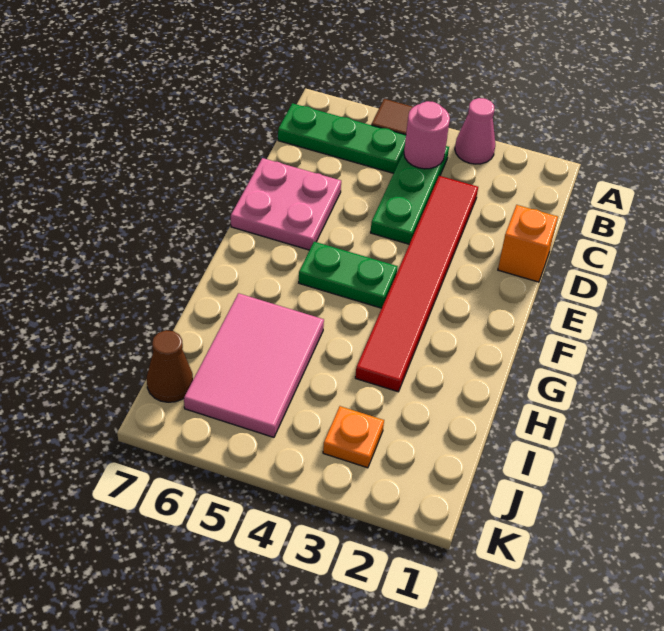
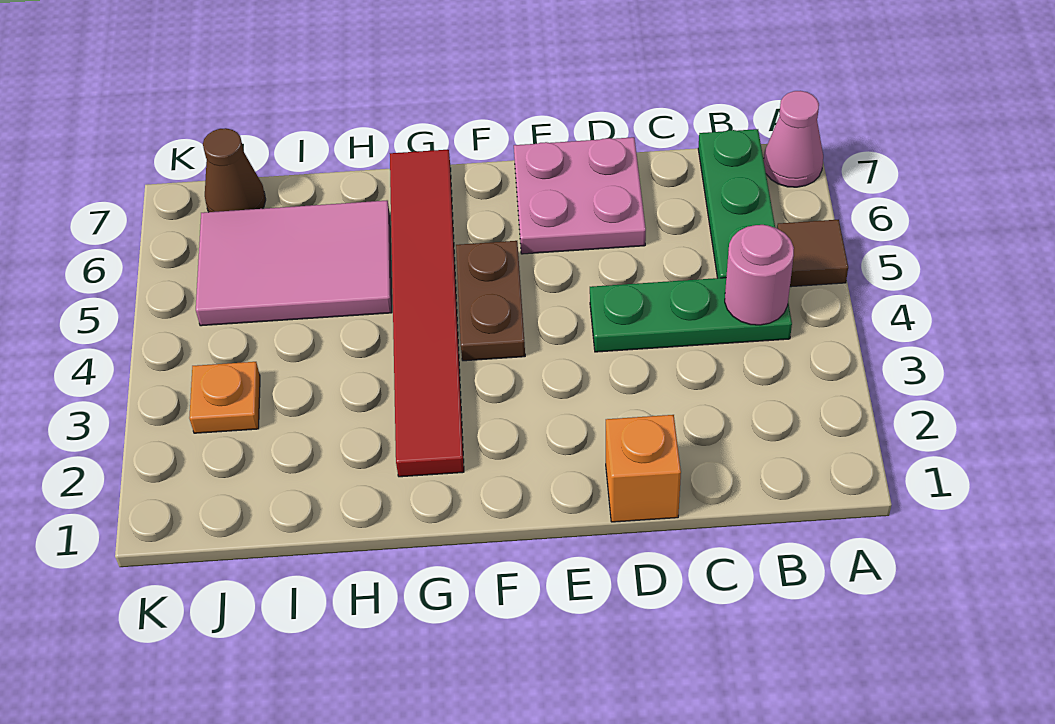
pink cone A3 level 1 -> pink cone A7 level 1
red tile C3:H3 level 1 -> red tile G2:G7 level 1
green plate F4:F5 level 1 -> brown plate F4:F5 level 1

